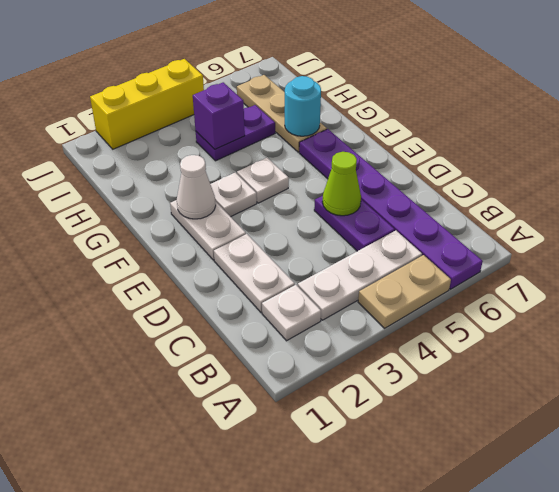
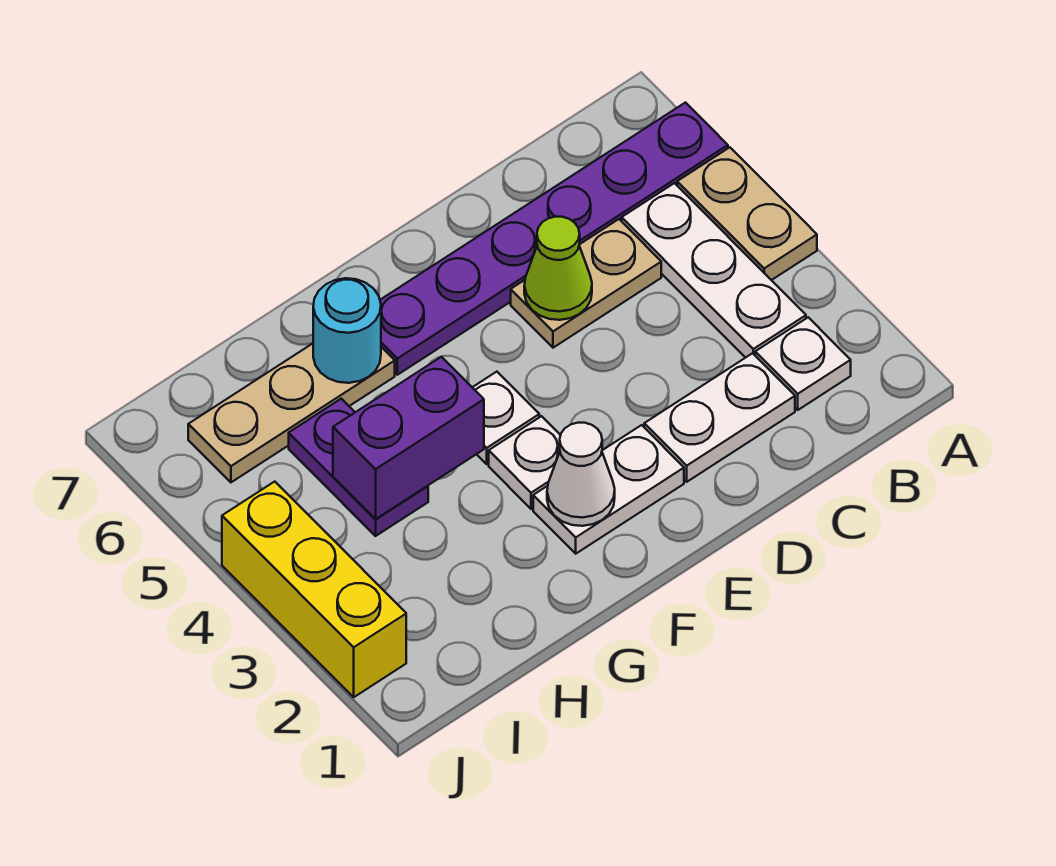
purple plate C5:D5 level 1 -> tan plate C5:D5 level 1
purple brick H4 level 2 -> purple brick G4:H4 level 2

